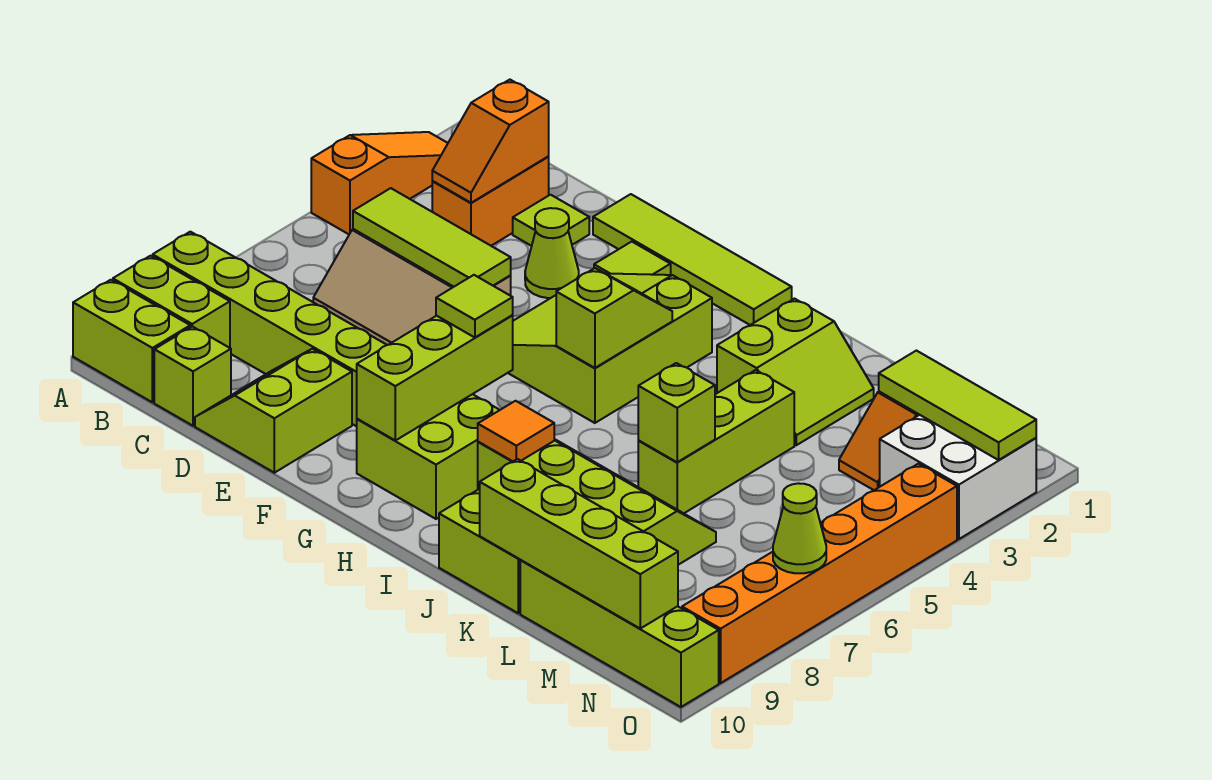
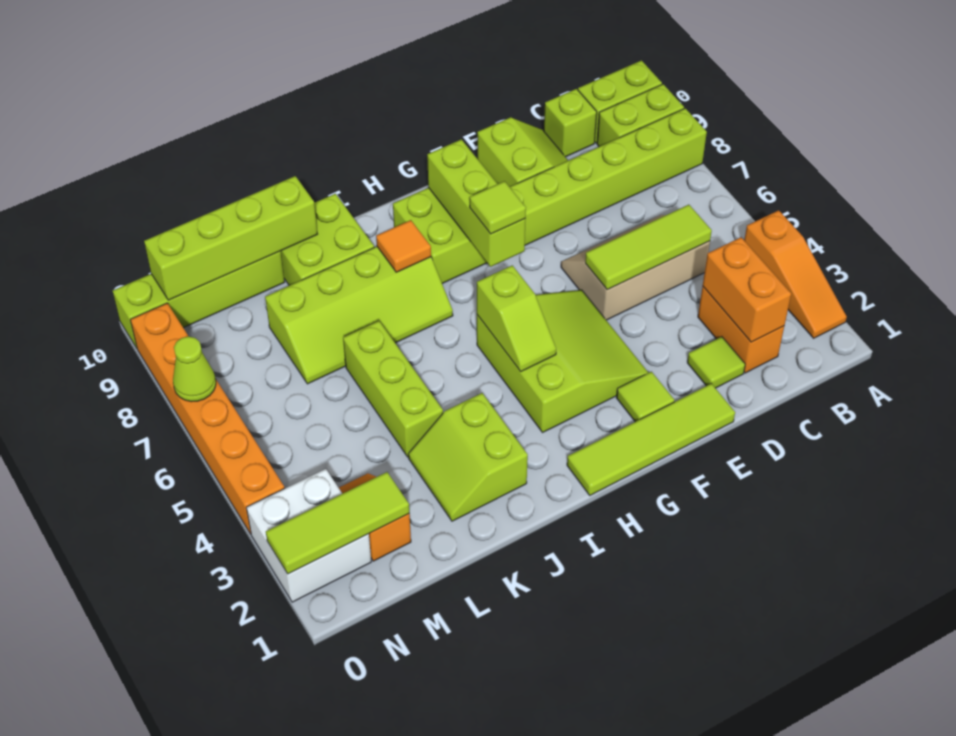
orange slope C2:C3 level 2 top 2 -> orange brick C2:C3 level 2
lime cone E3 level 1 -> none
lime brick K6 level 2 -> none

